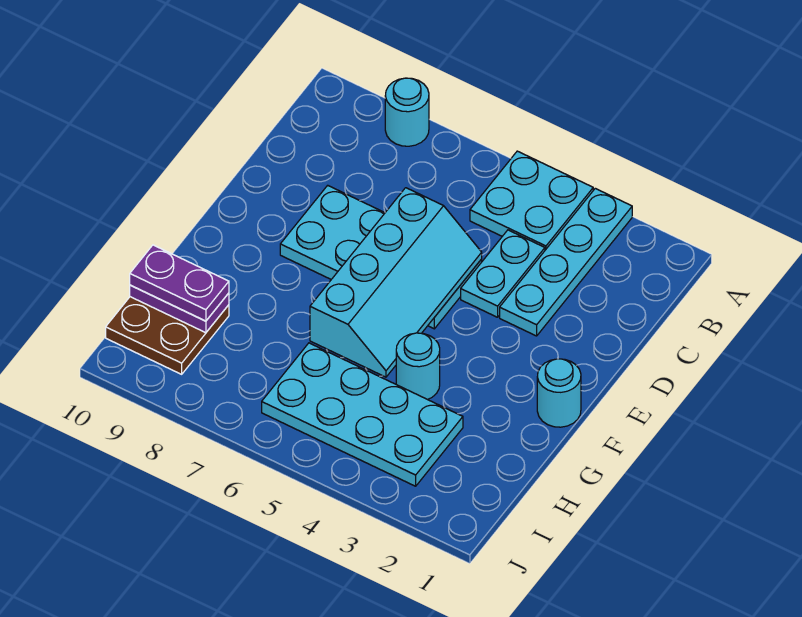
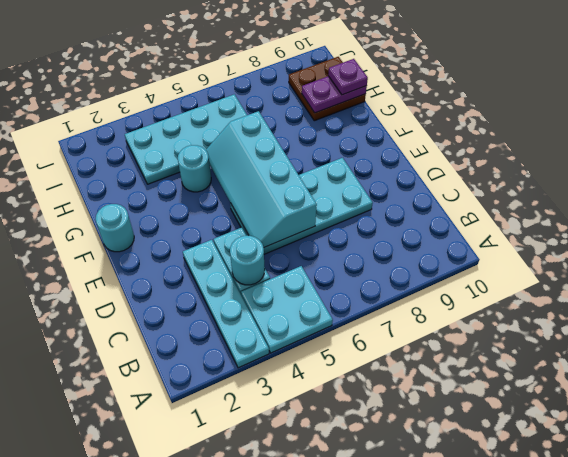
cyan round brick A8 level 1 -> cyan round brick C4 level 2
purple plate H9:H10 level 3 -> purple plate H10 level 3

